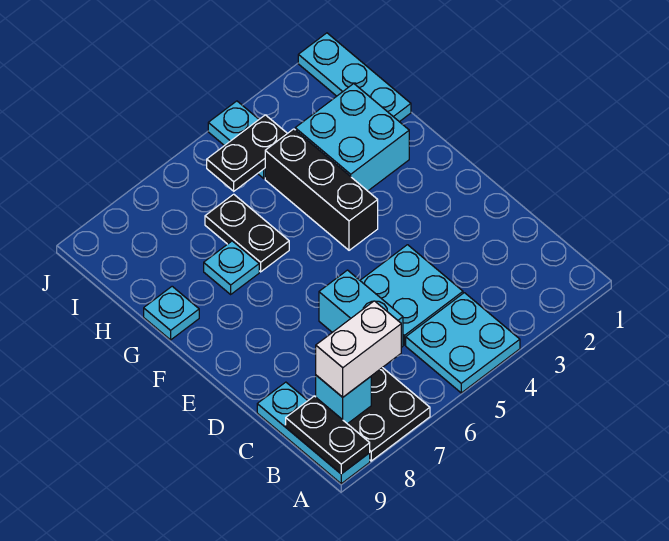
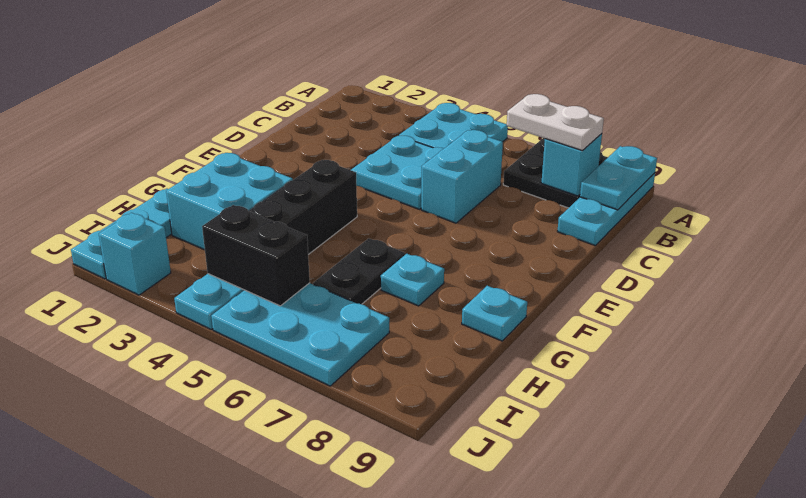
black plate A9:B9 level 2 -> cyan plate A9:B9 level 2
white brick B7:B8 level 3 -> white plate B7:B8 level 3
black plate I4:I5 level 2 -> black brick I4:I5 level 2
none -> cyan plate I5:J7 level 1
none -> cyan brick J2 level 1

